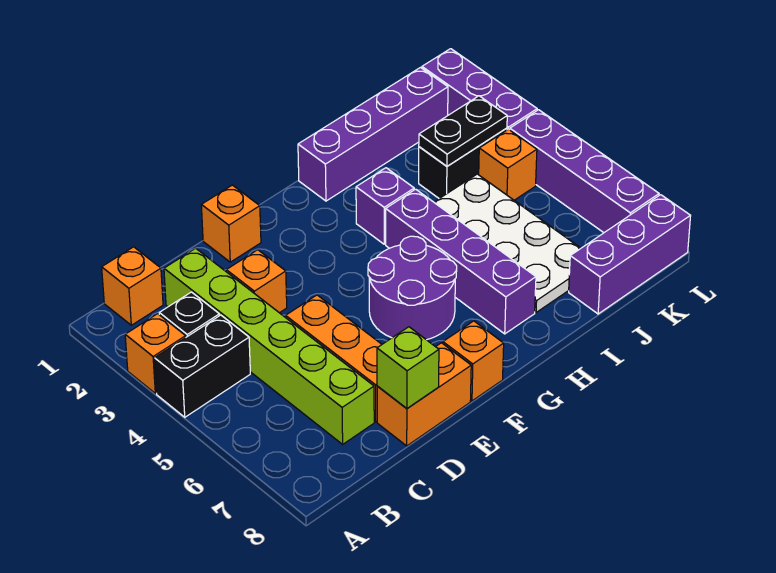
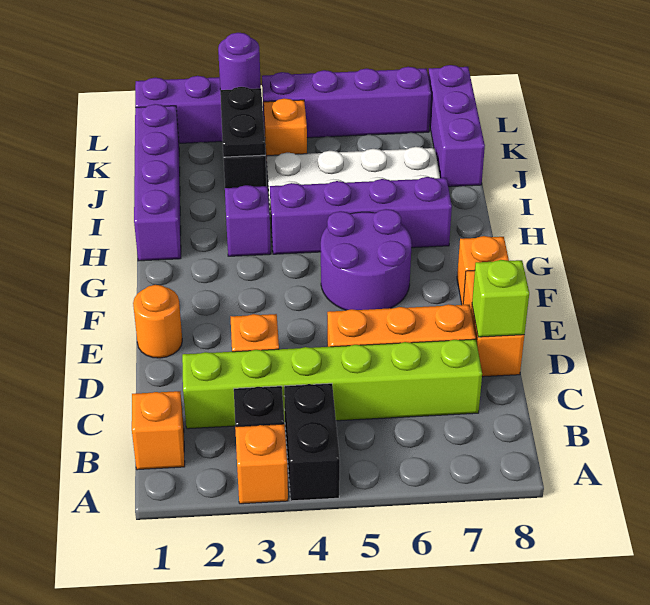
orange brick E1 level 1 -> orange round brick E1 level 1
none -> purple round brick L3 level 2

